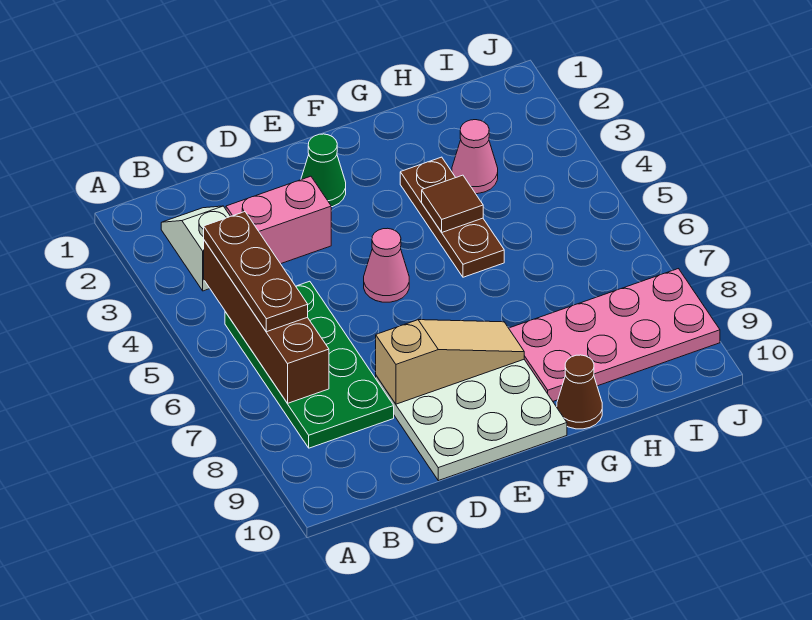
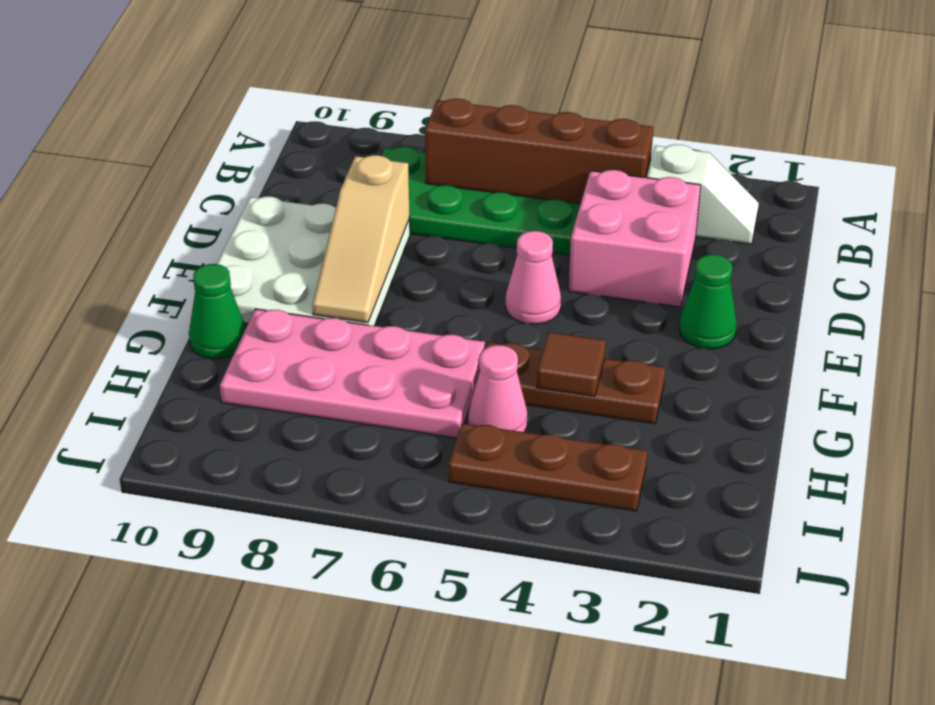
brown plate B4:B6 level 3 -> brown plate I3:I5 level 1
pink brick C3:D3 level 1 -> pink brick C3:D4 level 1
pink plate G8:J9 level 1 -> pink plate G6:H9 level 1
brown cone G10 level 1 -> green cone G10 level 1
pink cone H3 level 1 -> pink cone H5 level 1

